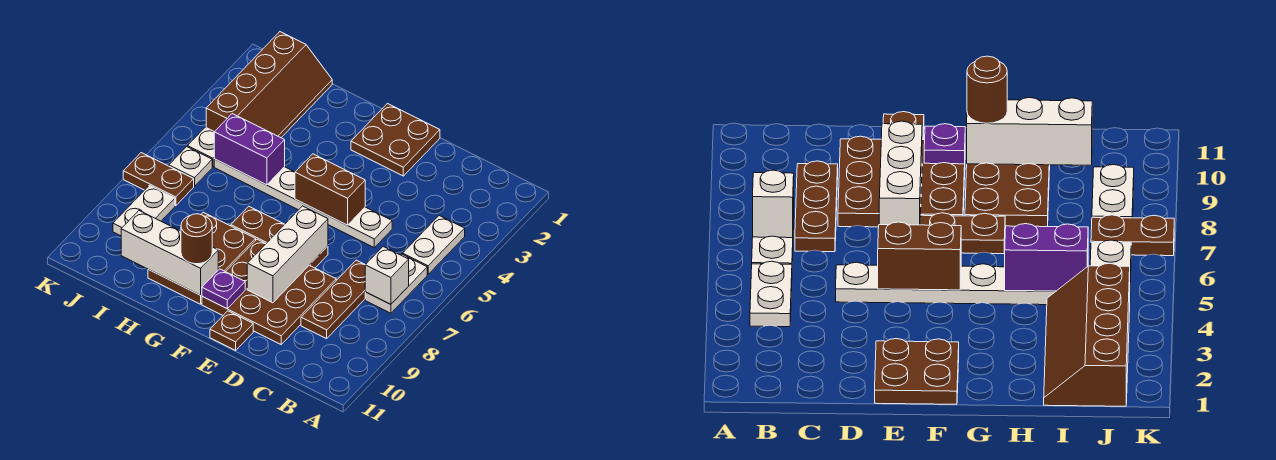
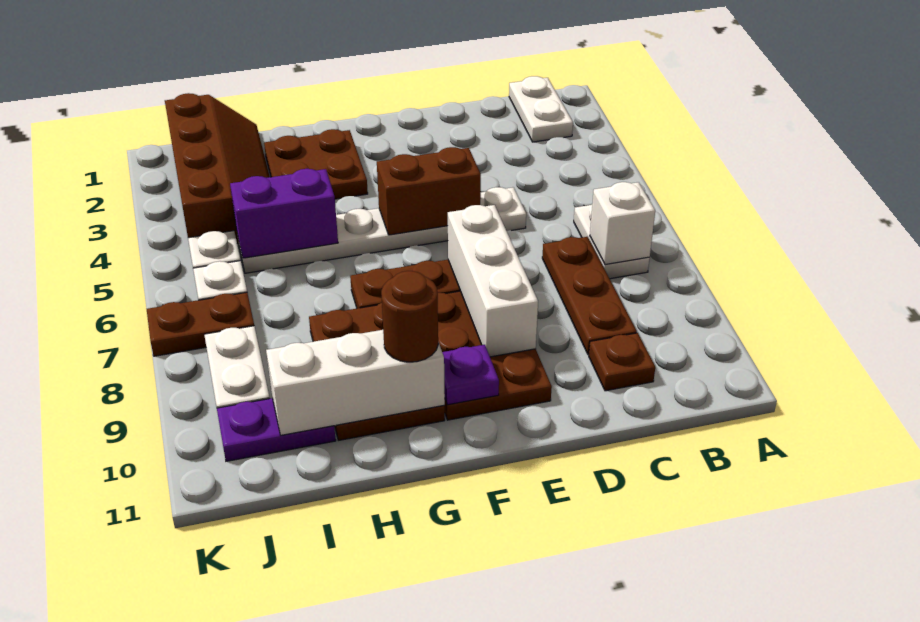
white plate B4:B5 level 1 -> white plate B1:B2 level 1
brown plate D8:F10 level 1 -> brown plate E8:F10 level 1
brown plate E1:F2 level 1 -> brown plate G2:H3 level 1
brown plate E11 level 1 -> brown plate C10 level 1
none -> purple plate I10:J10 level 1

